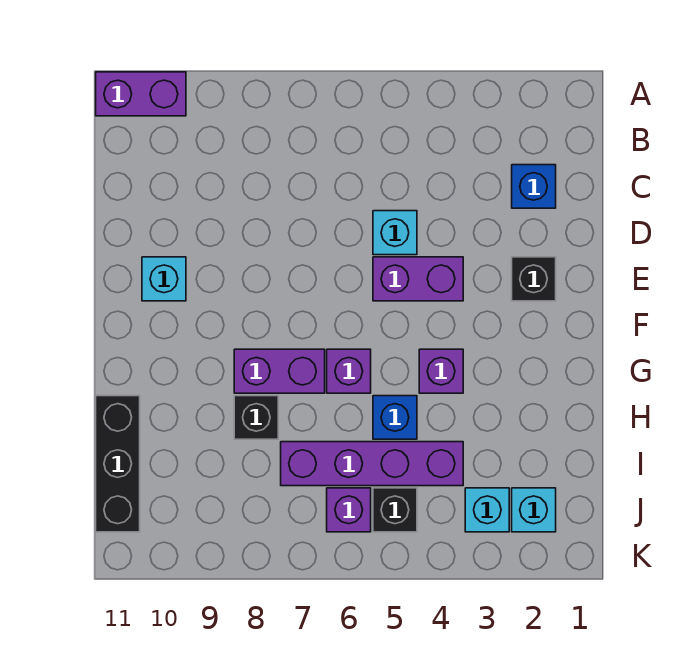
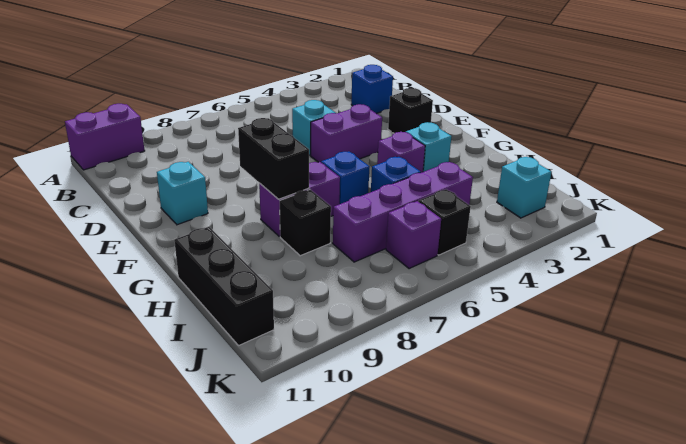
none -> black brick F8:G8 level 2
purple brick G6 level 1 -> blue brick G6 level 1
cyan brick J3 level 1 -> cyan brick G3 level 1

